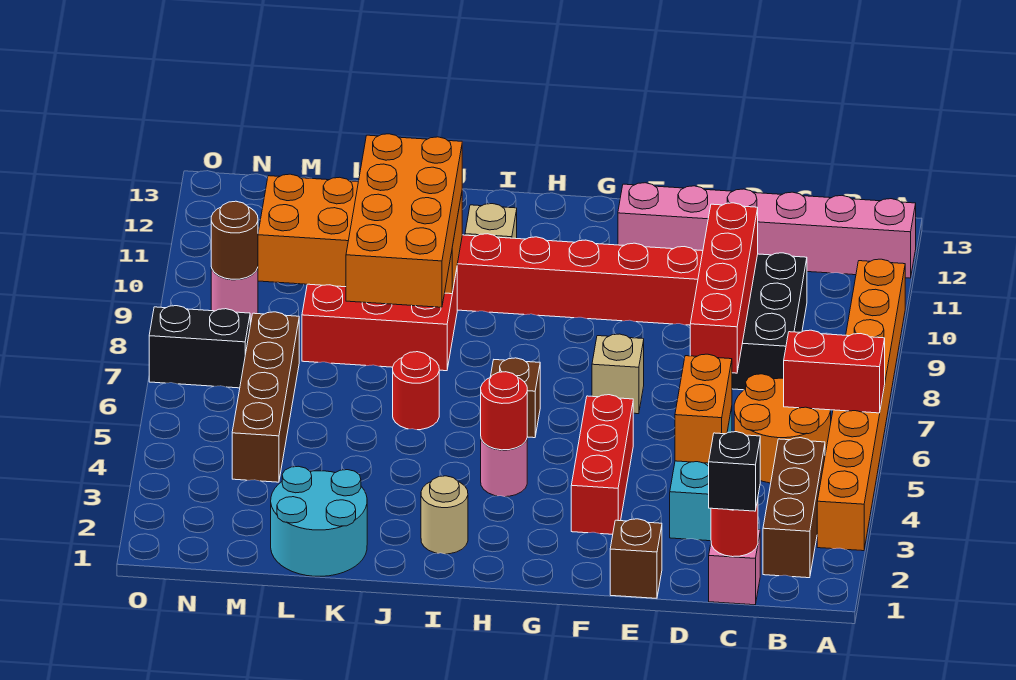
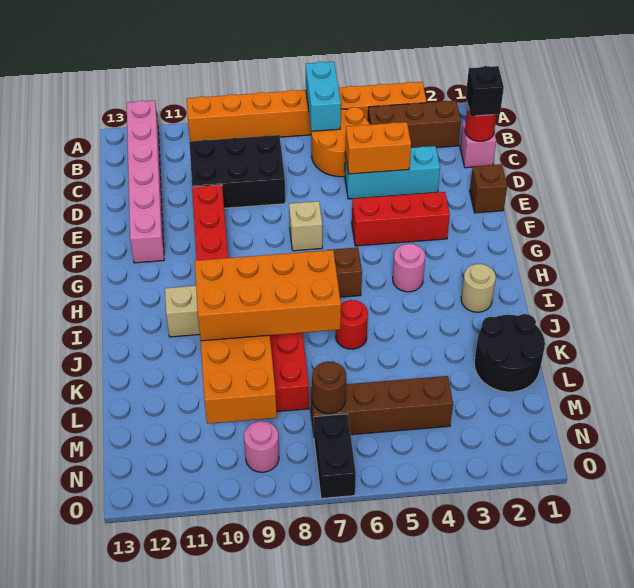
red brick A6:B6 level 2 -> cyan brick A6:B6 level 2
red brick D7:D10 level 2 -> none
red round brick H4 level 2 -> none
cyan round brick K1:L2 level 1 -> black round brick K1:L2 level 1
brown round brick N9 level 2 -> brown round brick M7 level 2

